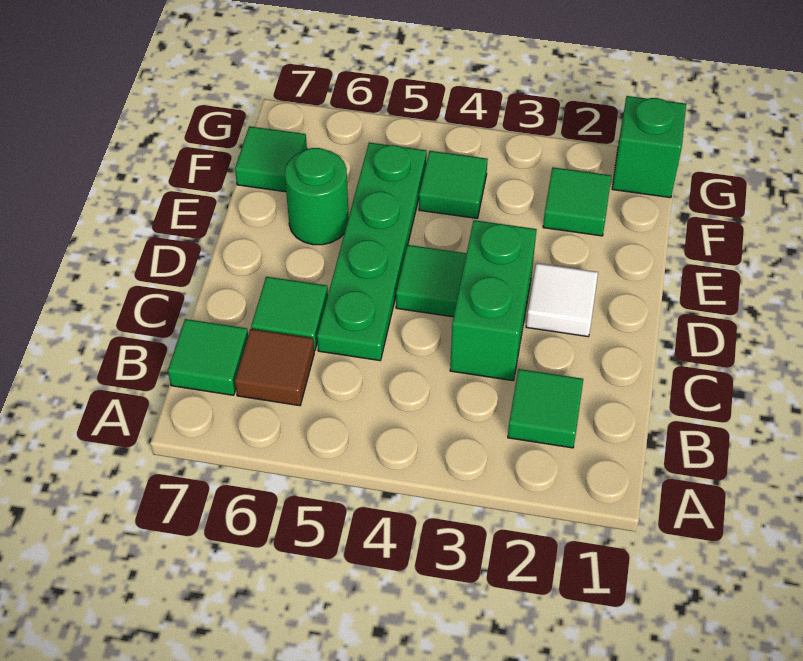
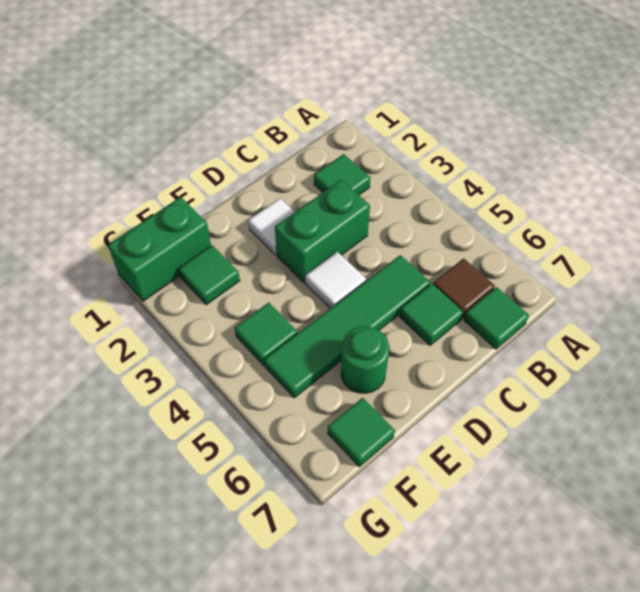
green plate C5:F5 level 1 -> green tile C5:F5 level 1
green tile D4 level 1 -> white tile D4 level 1
green brick G1 level 1 -> green brick F1:G1 level 1

